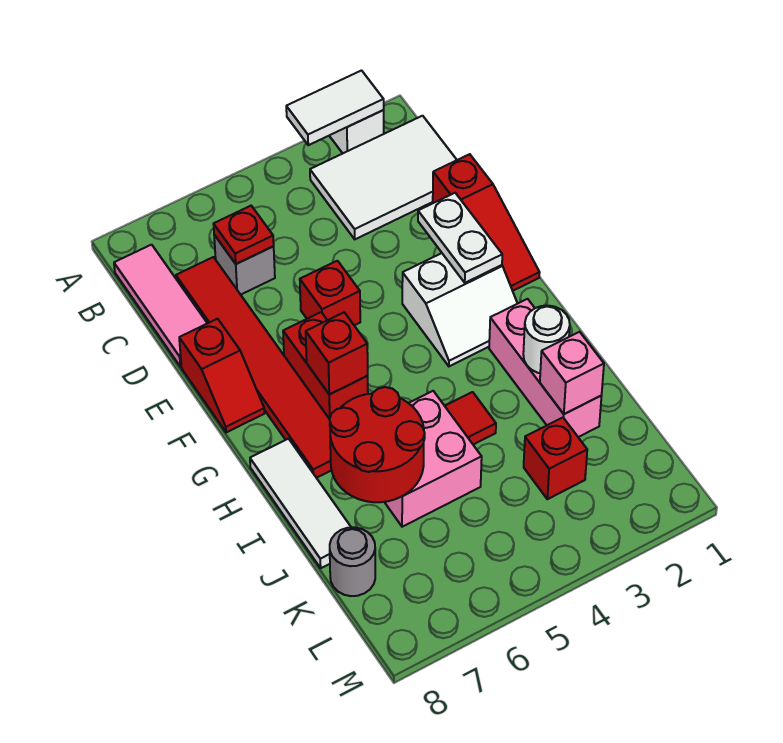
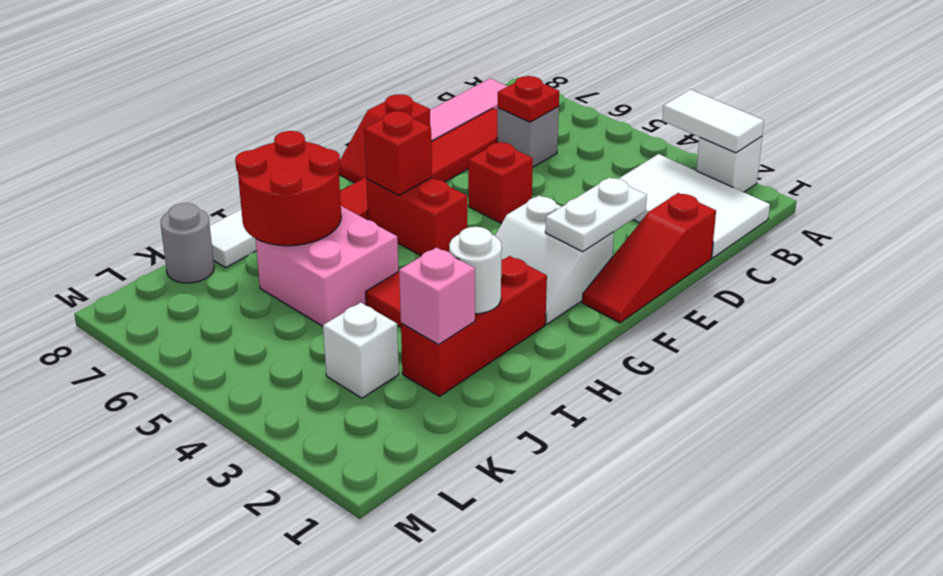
red brick F6:G6 level 1 -> red brick G5:G6 level 1
pink brick H2:J2 level 1 -> red brick H2:J2 level 1
red brick K3 level 1 -> white brick K3 level 1

